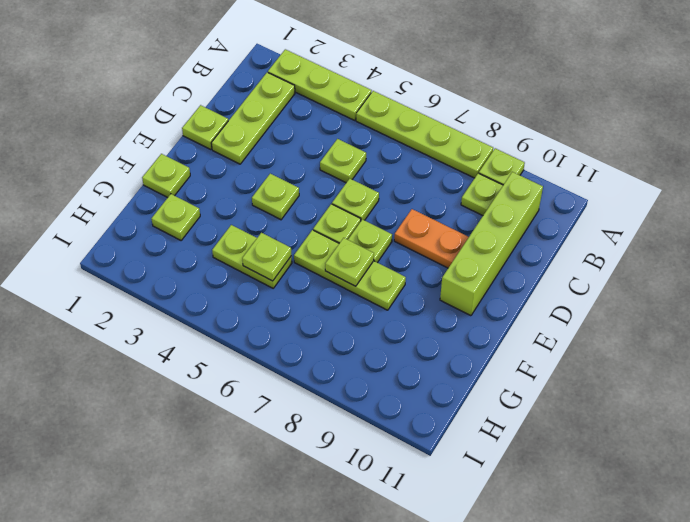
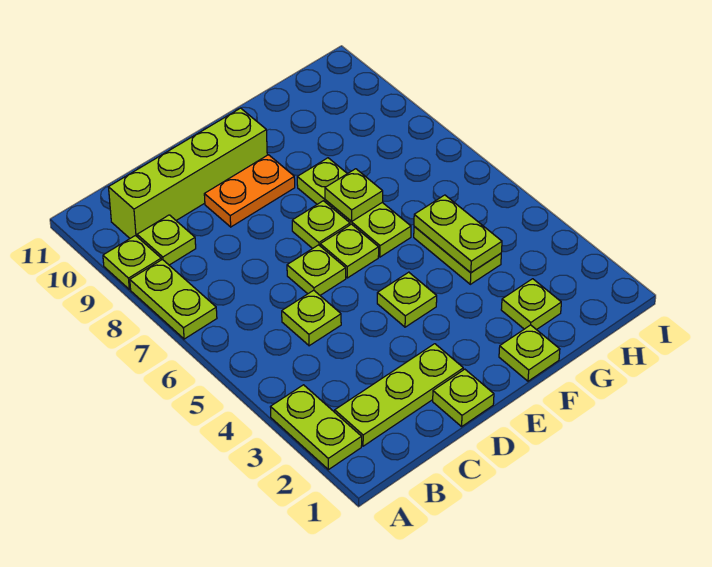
lime plate A2:A4 level 1 -> lime plate A2:A3 level 1
lime plate A5:A8 level 1 -> lime plate A7:A8 level 1
orange plate D8:D9 level 1 -> orange plate D9:E9 level 1
lime plate G5 level 2 -> lime plate G4:G5 level 2

